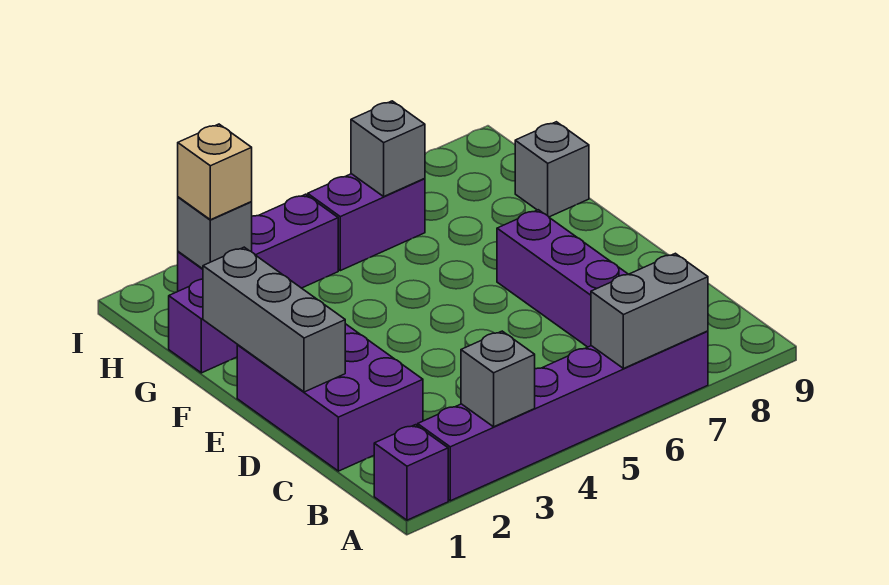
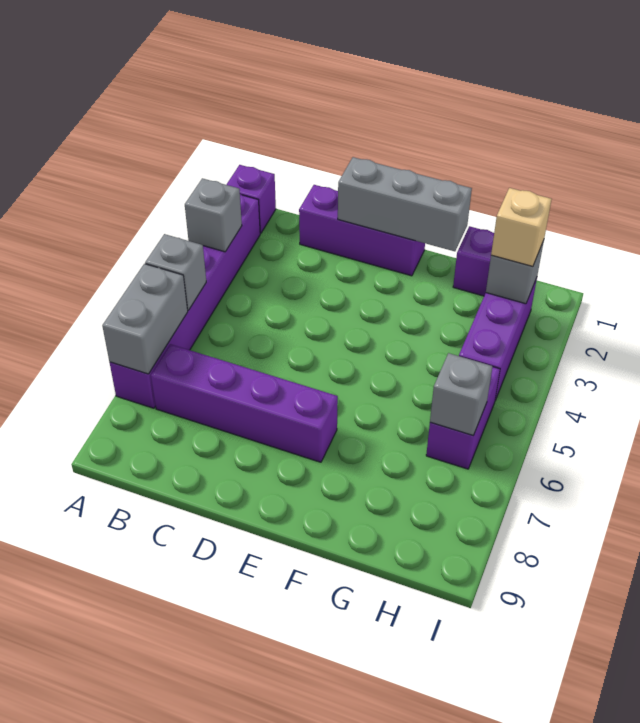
purple brick C1:E2 level 1 -> purple brick C1:E1 level 1
grey brick G9 level 1 -> grey brick A5 level 2

